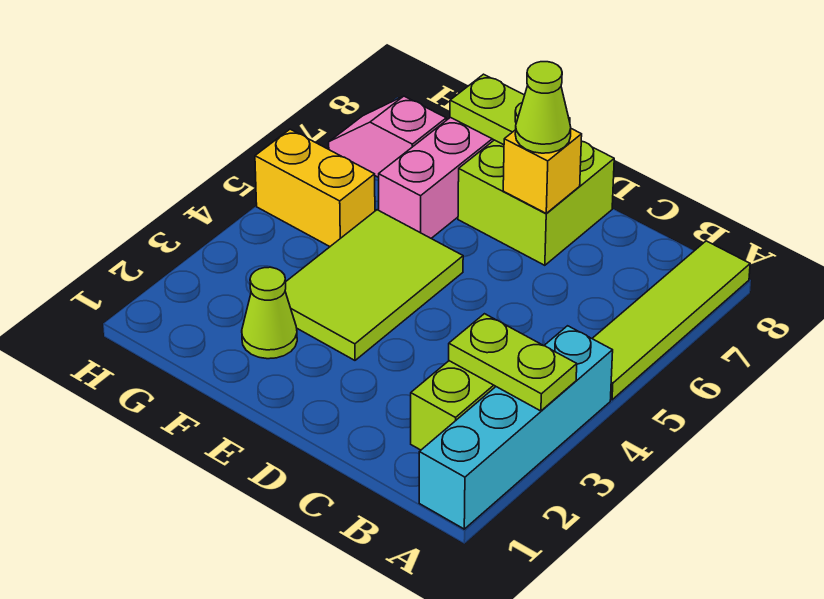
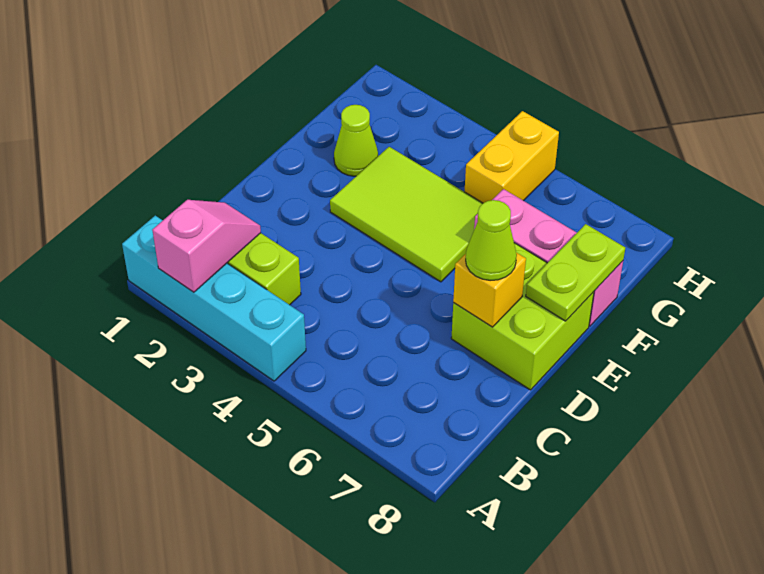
lime plate A3:B3 level 2 -> none
lime tile A5:A8 level 1 -> none
pink slope G7:H7 level 1 top G -> pink slope A2:B2 level 2 top A

